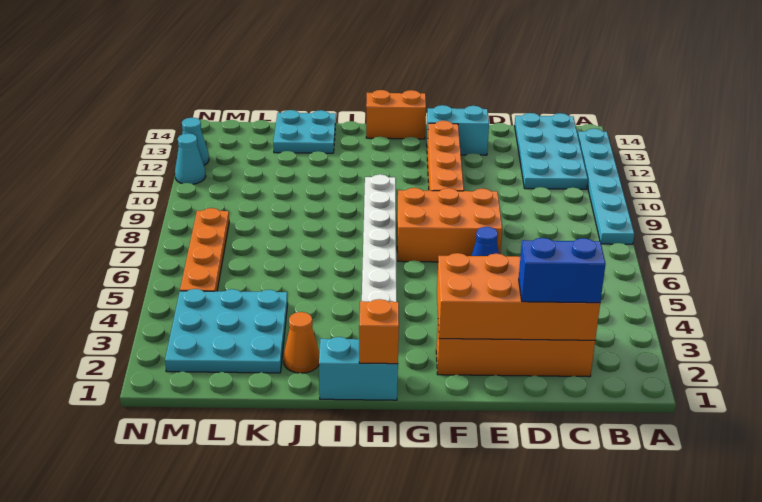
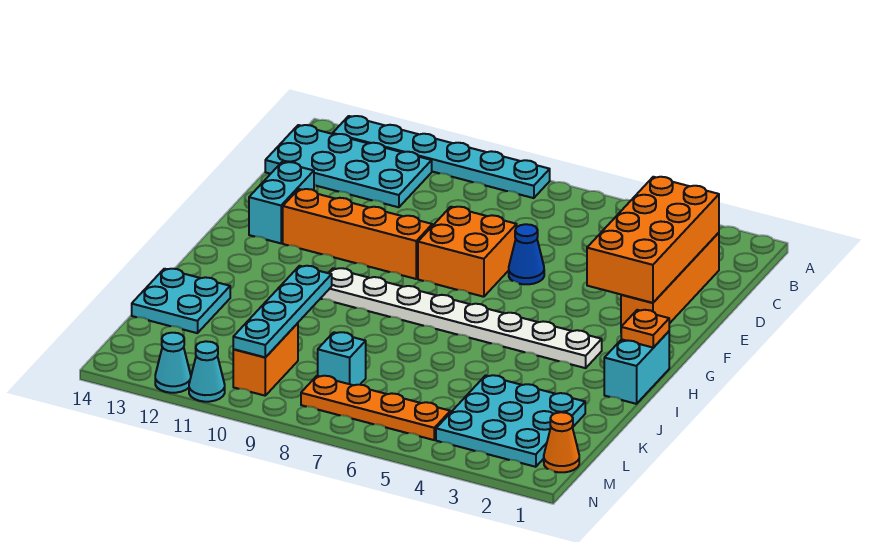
blue brick C2:D2 level 3 -> none
orange brick E7:G8 level 1 -> orange brick E7:F8 level 1
orange brick G14:H14 level 1 -> orange brick L10:M10 level 1
orange brick H1 level 2 -> orange plate H1 level 2
orange cone J2 level 1 -> orange cone M1 level 1
none -> cyan plate J10:M10 level 2
none -> cyan brick L8 level 1

